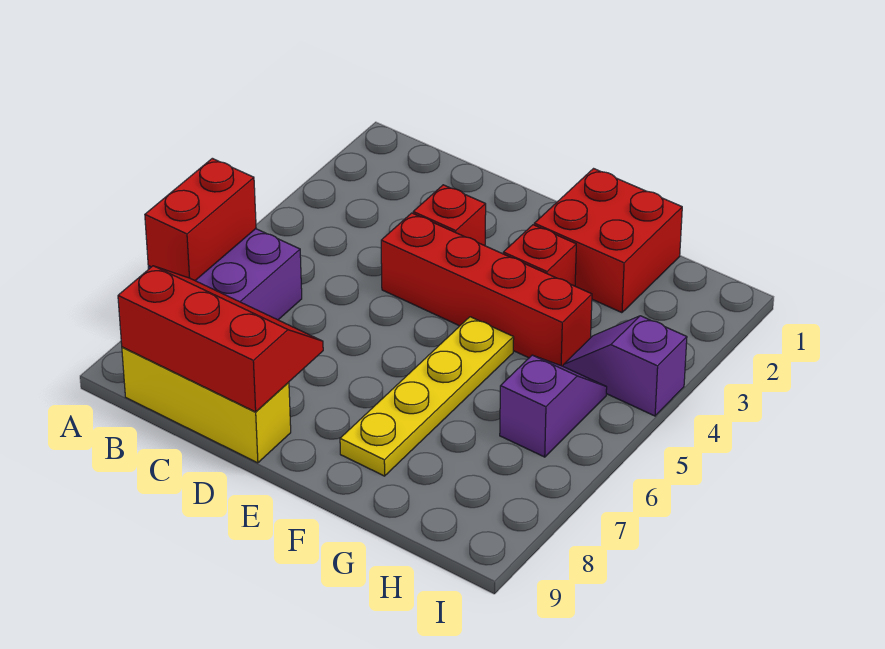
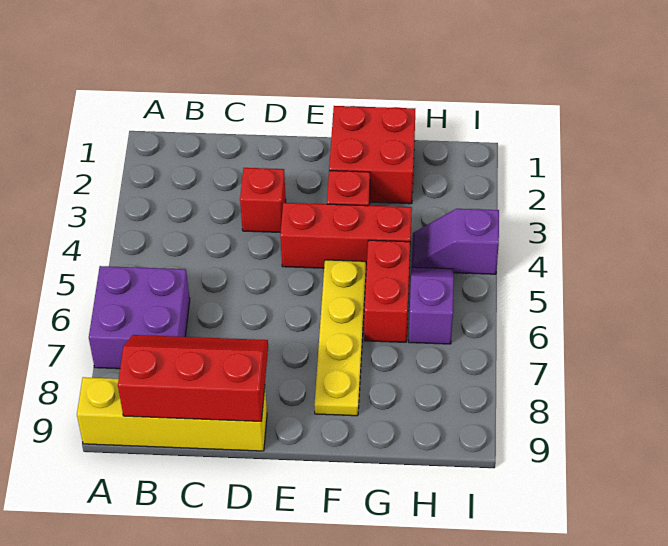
red brick A6:A7 level 2 -> red brick G5:G6 level 1
yellow brick B9:D9 level 1 -> yellow brick A9:D9 level 1
red brick D4:G4 level 1 -> red brick E4:G4 level 1

